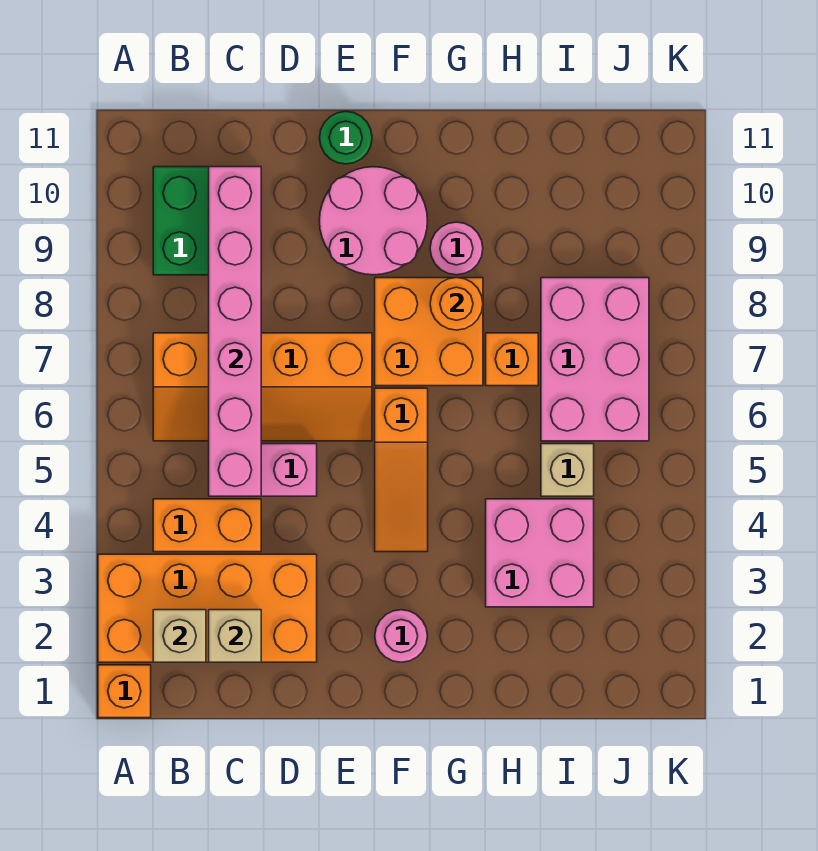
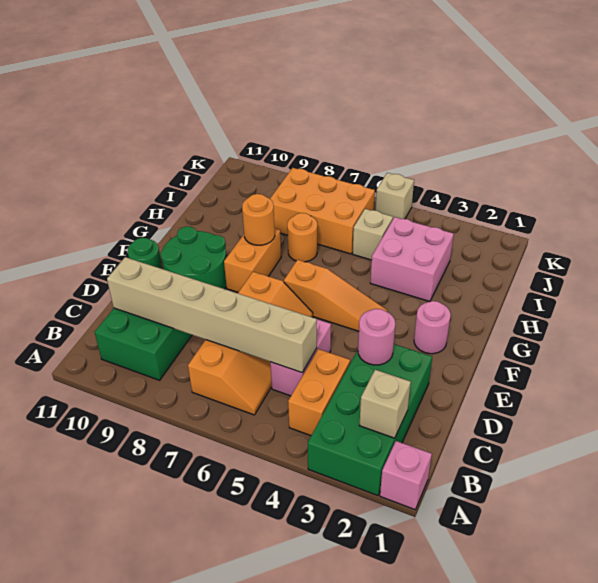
orange brick A1 level 1 -> pink brick A1 level 1
orange brick A2:D3 level 1 -> green brick A2:D3 level 1
tan brick C2 level 2 -> tan brick K5 level 1
pink brick C5:C10 level 2 -> tan brick C5:C10 level 2
pink round brick E9:F10 level 1 -> green round brick E9:F10 level 1
orange brick F7:G8 level 1 -> orange brick F8:G8 level 1
pink round brick G9 level 1 -> pink round brick D3 level 2
orange brick H7 level 1 -> orange round brick H7 level 1
pink brick I6:J8 level 1 -> orange brick I6:J8 level 1

